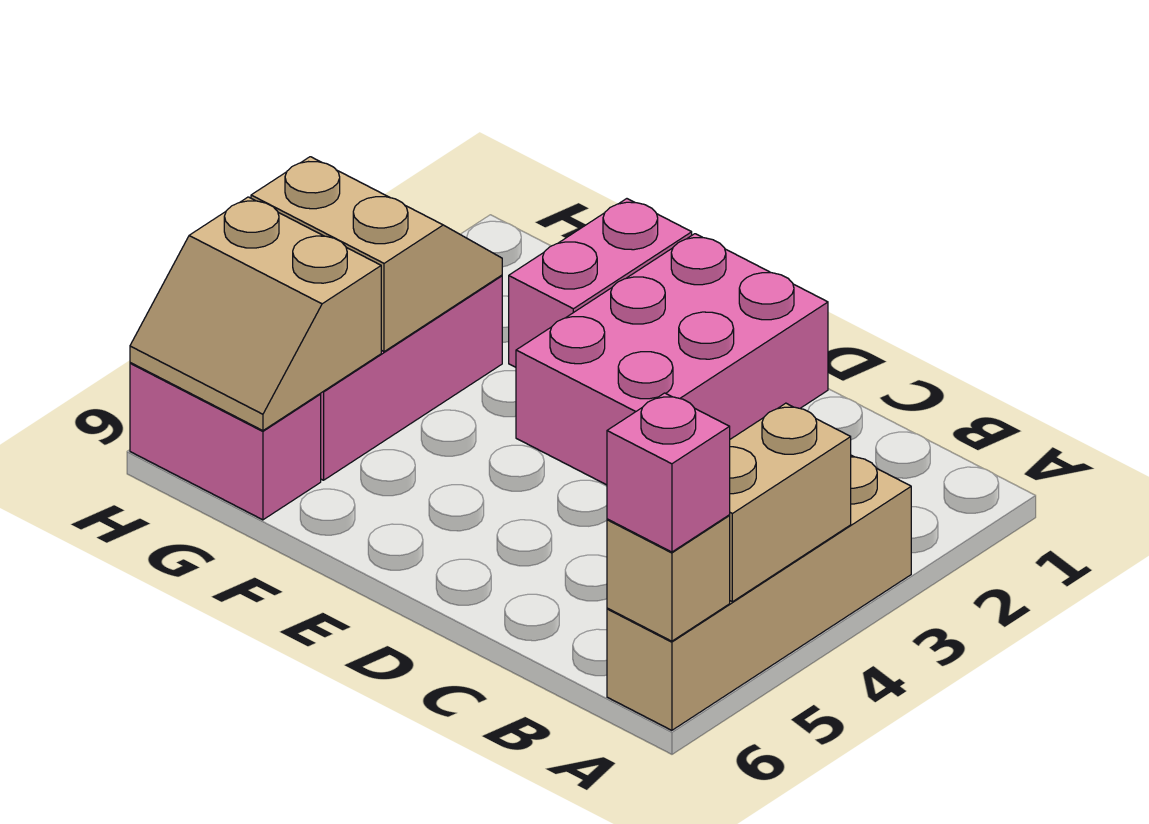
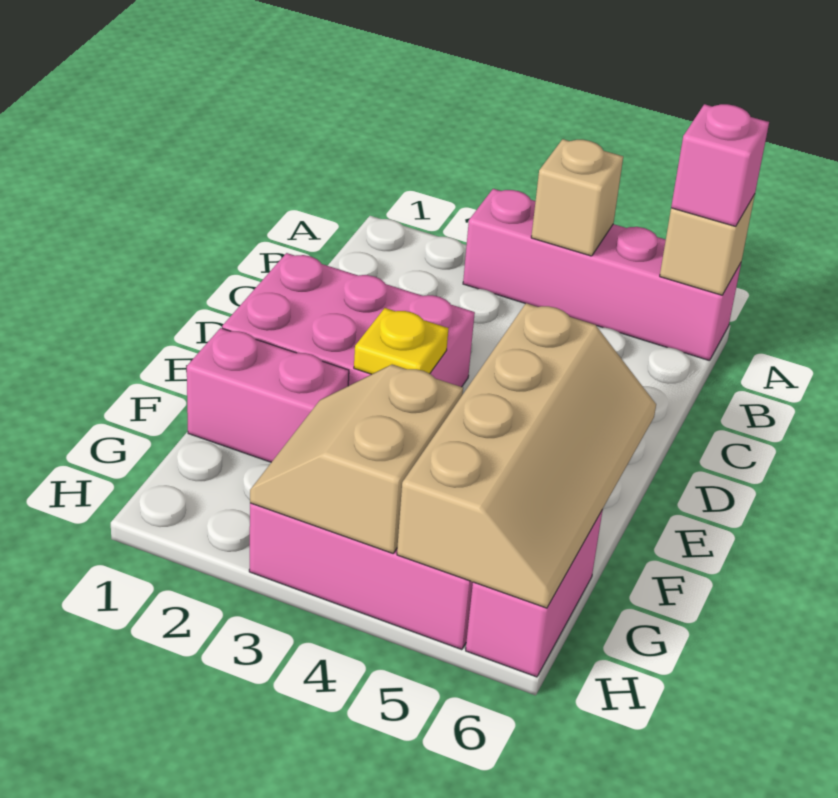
tan brick A3:A6 level 1 -> pink brick A3:A6 level 1
tan brick A4:A5 level 2 -> tan brick A4 level 2
none -> yellow plate E3 level 2
tan slope G5:H6 level 2 top 5 -> tan slope E5:H6 level 2 top 5

